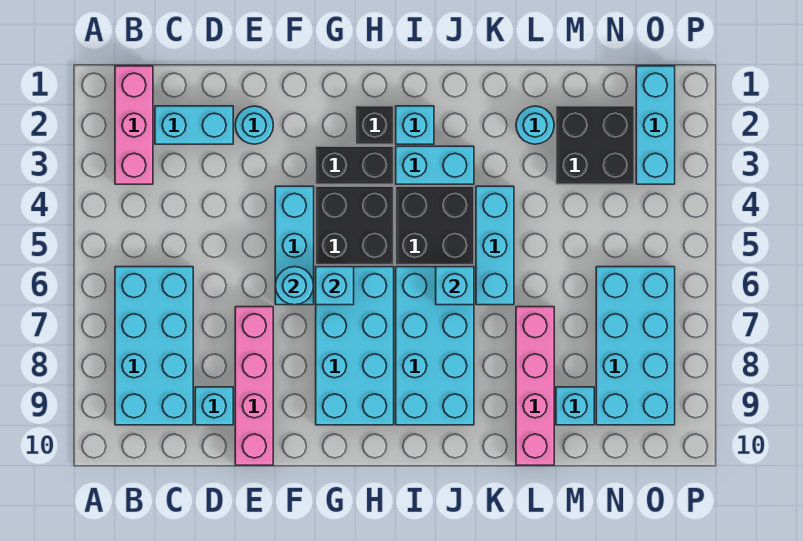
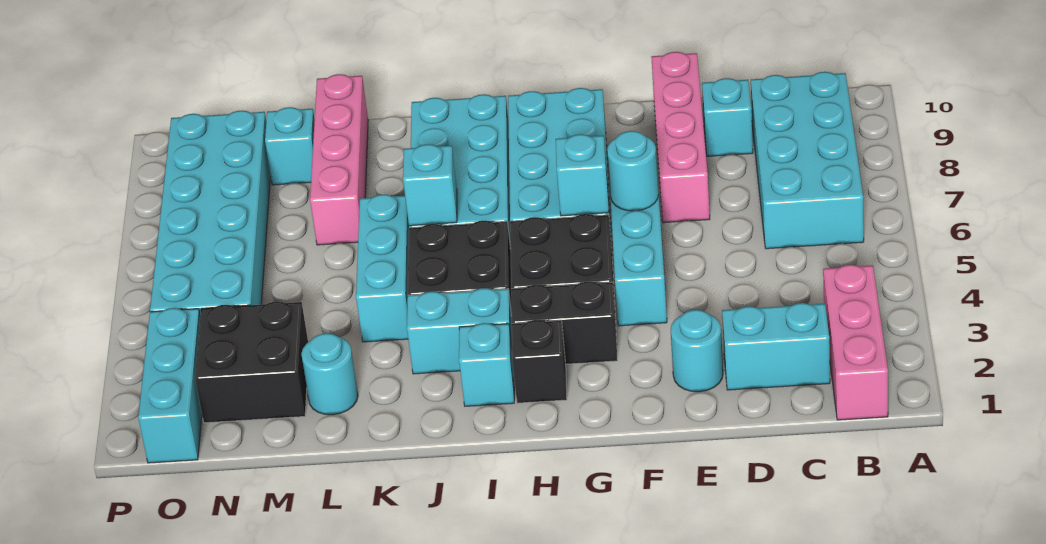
cyan brick N6:O9 level 1 -> cyan brick N4:O9 level 1

